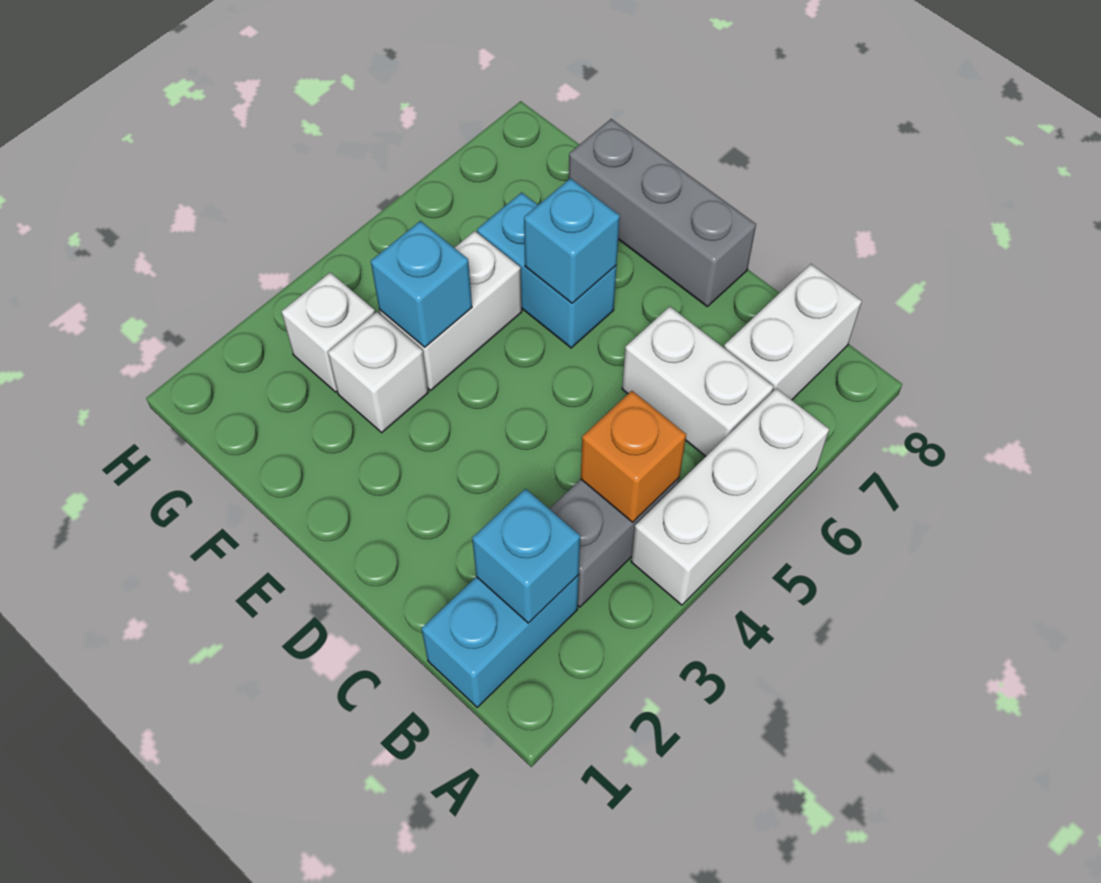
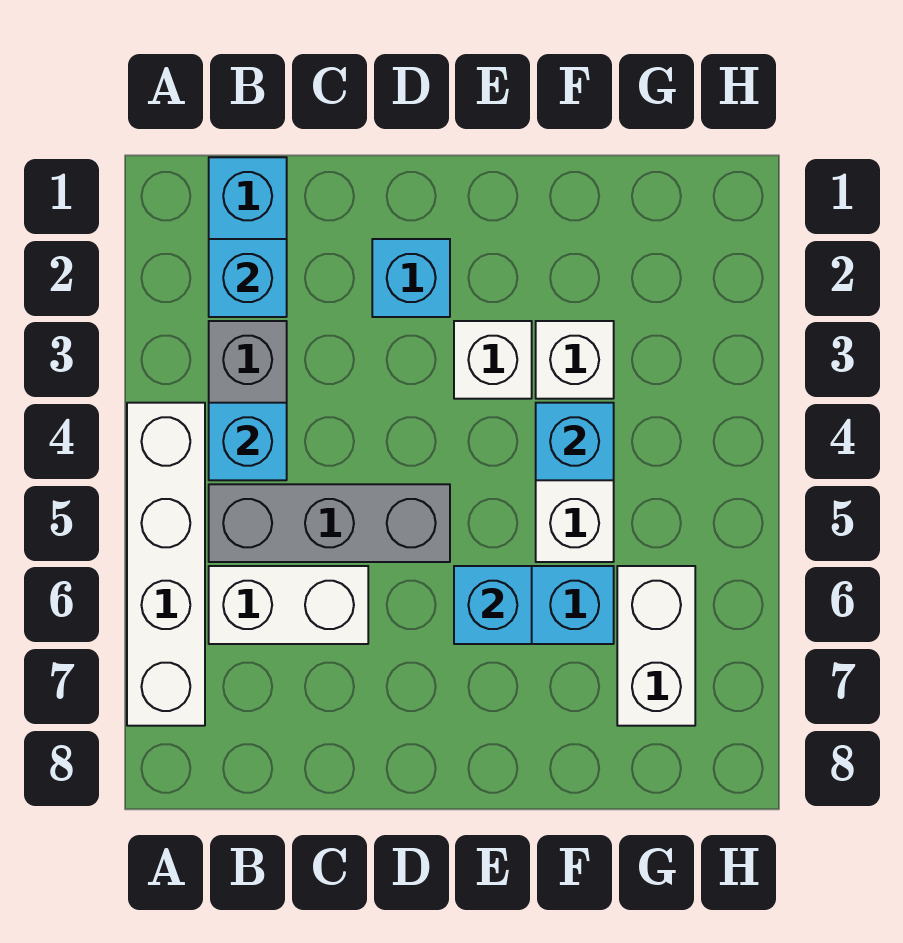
white brick A4:A6 level 1 -> white brick A4:A7 level 1
orange brick B4 level 2 -> cyan brick B4 level 2
white brick B7:B8 level 1 -> white brick G6:G7 level 1
none -> cyan brick D2 level 1
grey brick D8:F8 level 1 -> grey brick B5:D5 level 1
white brick G3 level 1 -> white brick E3 level 1

